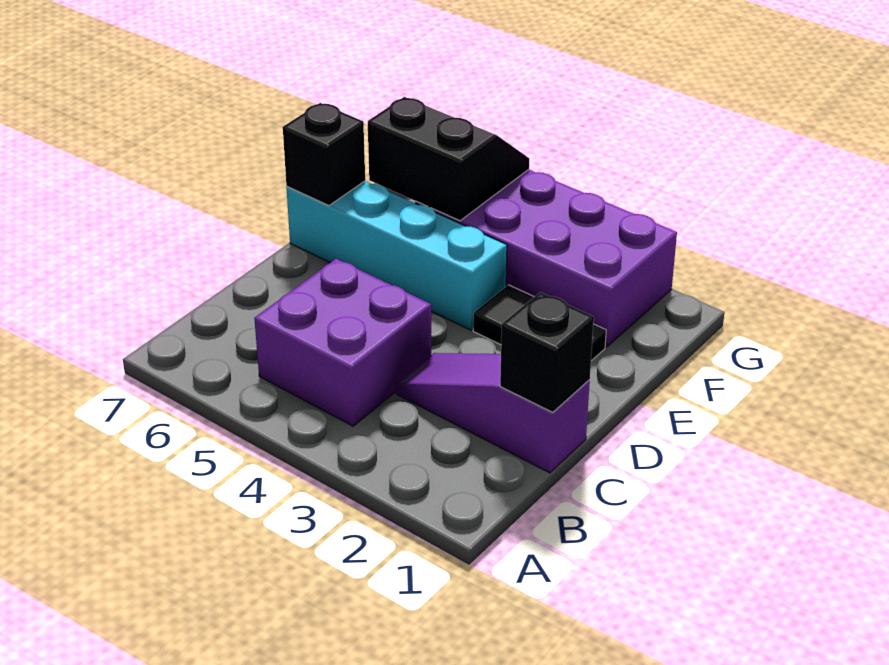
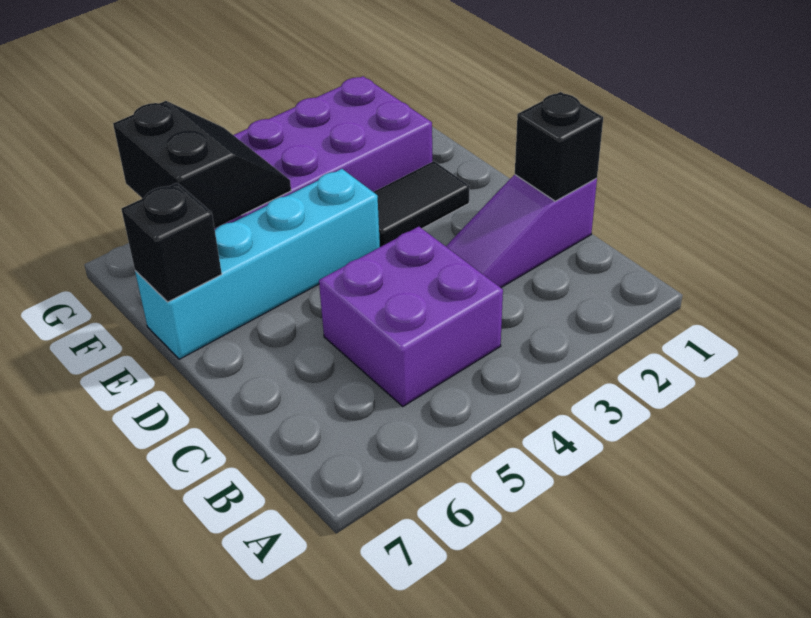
black slope F5:G6 level 2 top F -> black slope F5:G6 level 2 top 6

